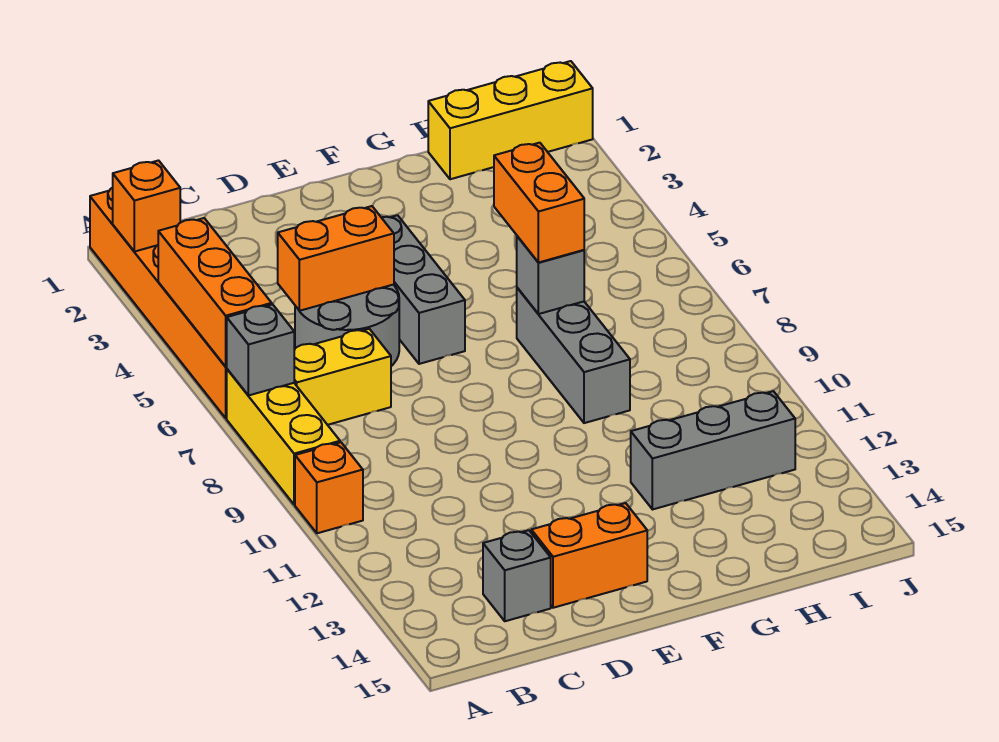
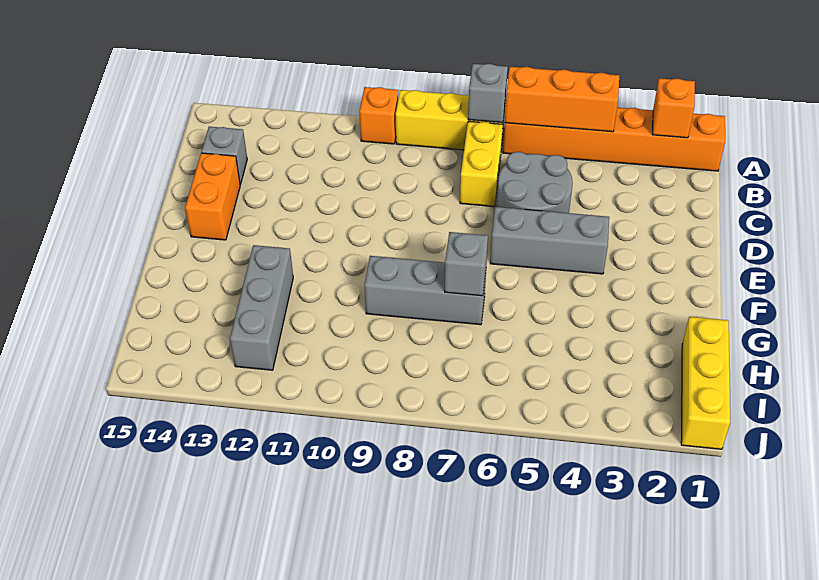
orange brick C5:D5 level 2 -> none
orange brick G6:G7 level 3 -> none

